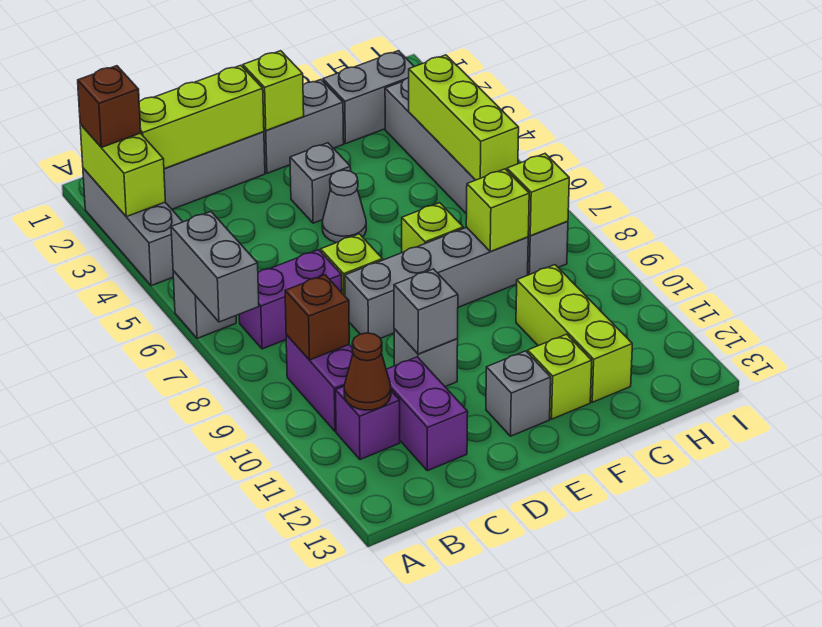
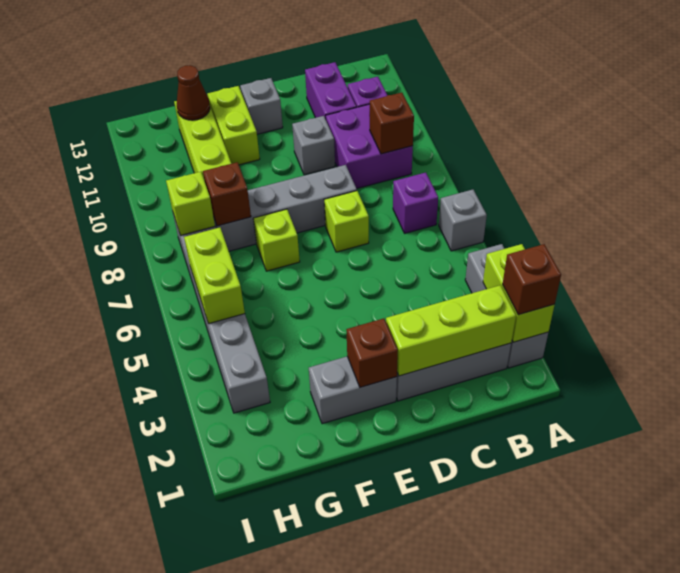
grey brick A6:A7 level 2 -> none
purple brick B7:C7 level 1 -> purple brick B7 level 1
purple brick B9:B10 level 1 -> purple brick B9:C10 level 1
brown cone B11 level 2 -> brown cone G12 level 2
grey brick D10 level 2 -> none
lime brick E2 level 2 -> brown brick E2 level 2
grey brick E4 level 1 -> none
grey cone E5 level 1 -> none
lime brick F12 level 1 -> lime brick F11:F12 level 1
grey brick G2:H2 level 1 -> none
lime brick G8 level 2 -> brown brick G8 level 2
lime brick H4:H6 level 2 -> lime brick H5:H6 level 2

